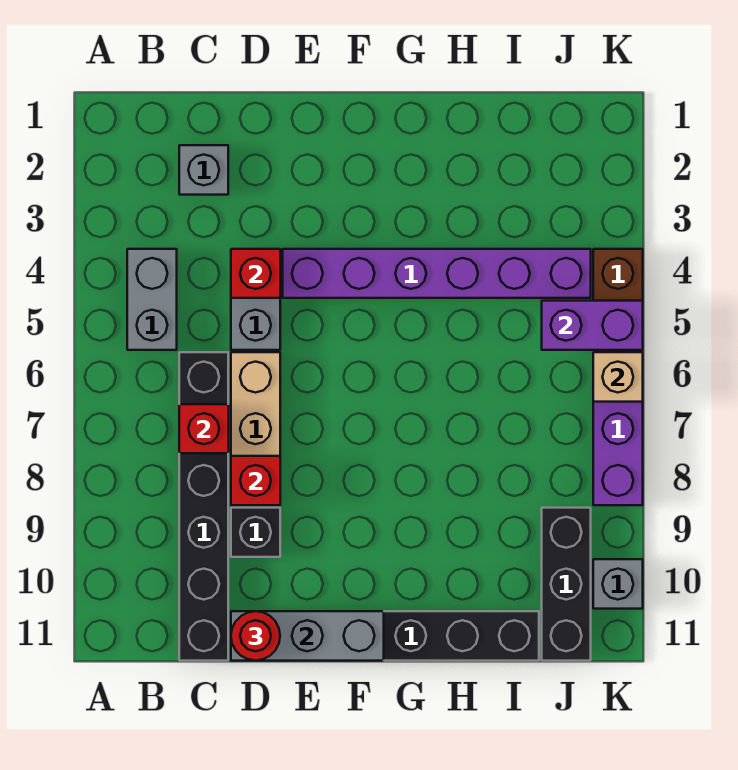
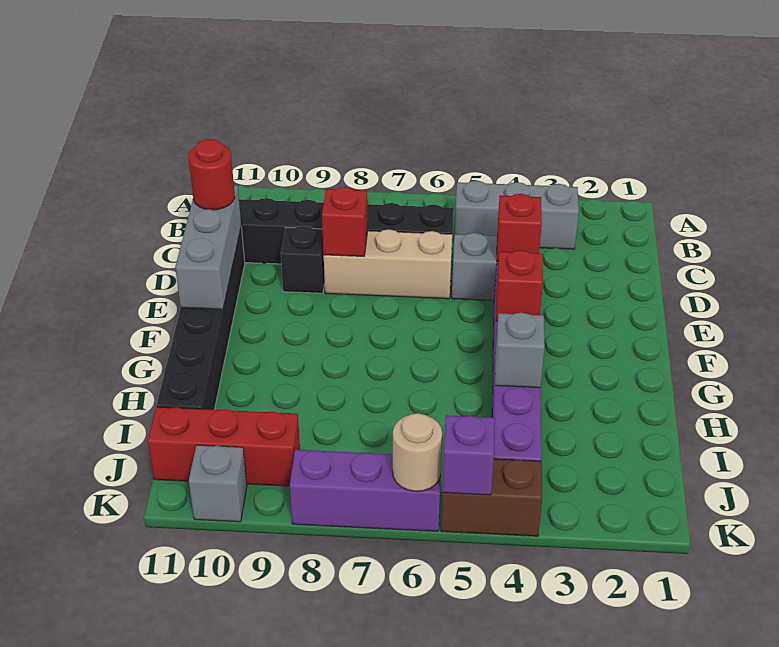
grey brick B4:B5 level 1 -> grey brick B3:B5 level 1
grey brick C2 level 1 -> grey brick H4 level 2
red brick C7 level 2 -> red brick F4 level 2
purple brick J5:K5 level 2 -> purple brick K5 level 2
black brick J9:J11 level 1 -> red brick J9:J11 level 1
tan brick K6 level 2 -> tan round brick K6 level 2

